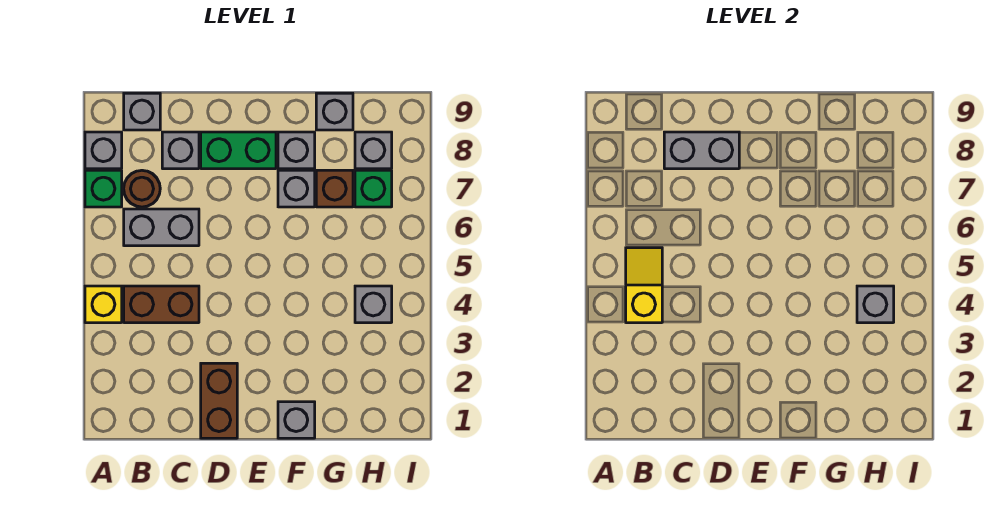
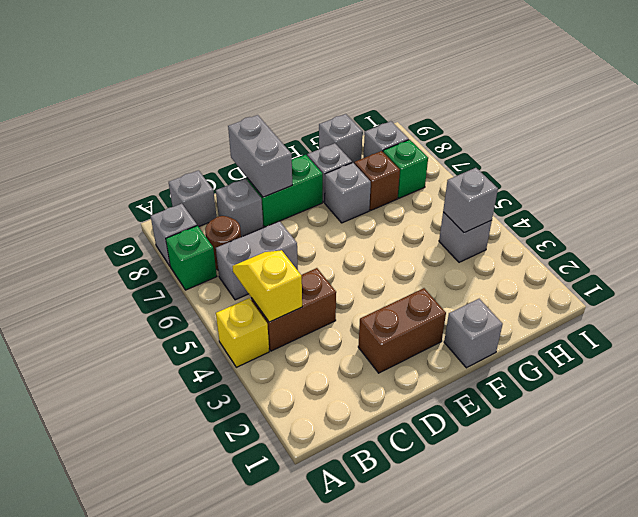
grey brick C8:D8 level 2 -> grey brick D8:D9 level 2
brown brick D1:D2 level 1 -> brown brick D2:E2 level 1

